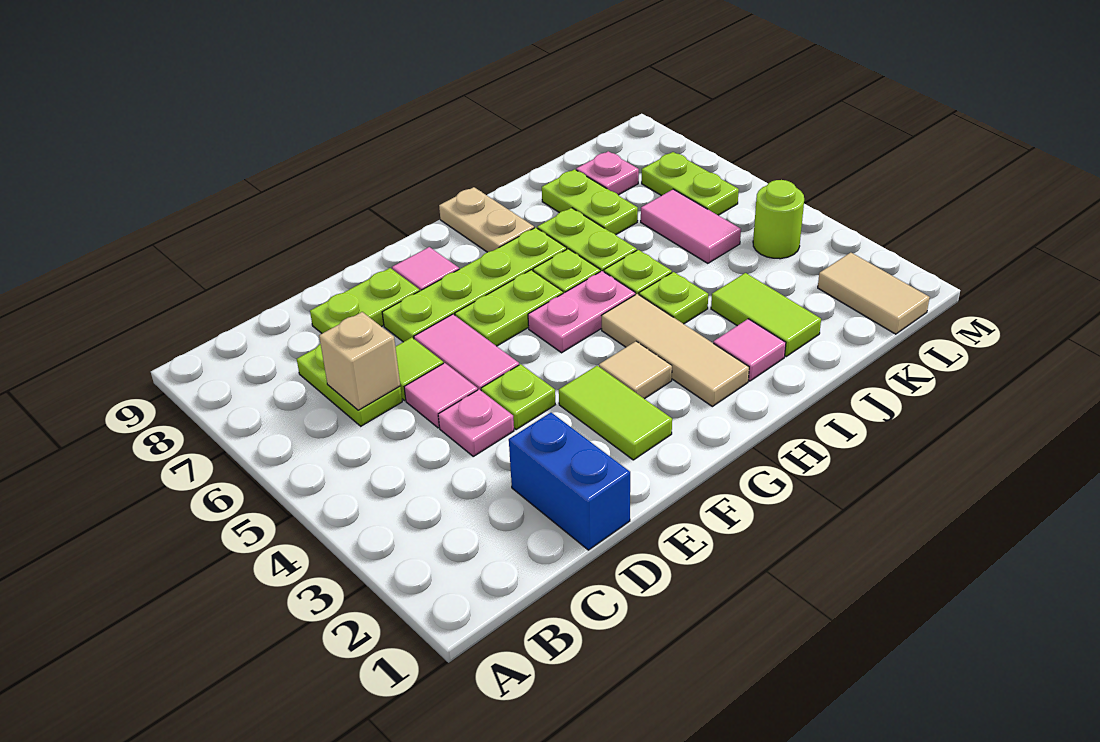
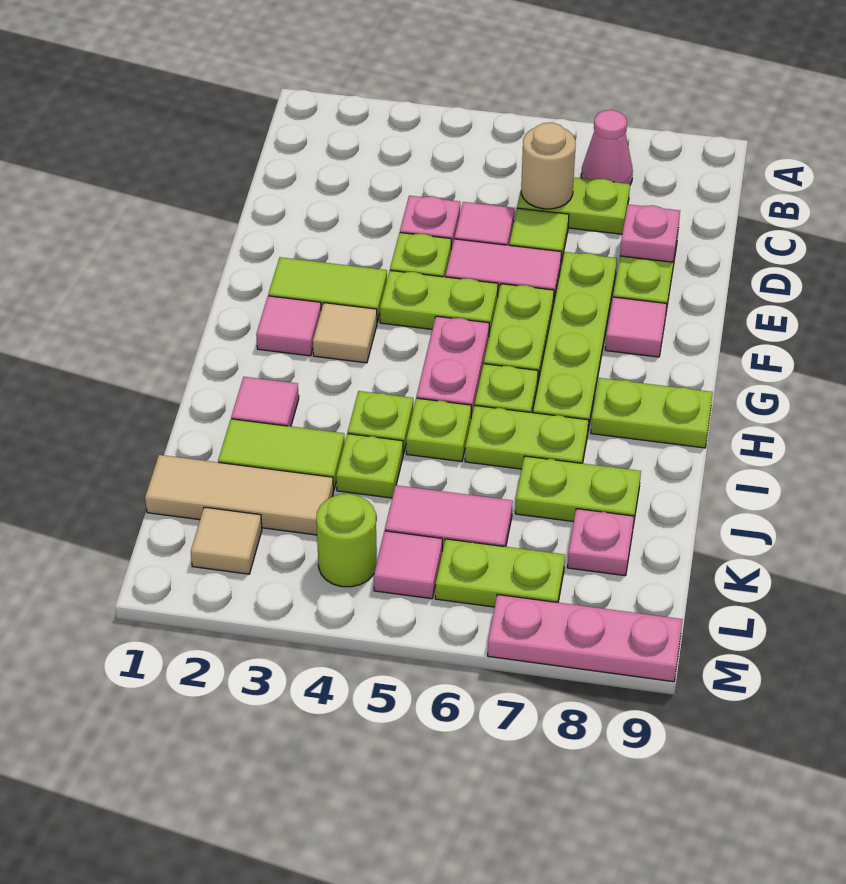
none -> pink cone B7 level 1
tan brick C6 level 2 -> tan round brick C6 level 2
blue brick D1:D2 level 1 -> none
none -> pink plate D8 level 2
none -> lime plate F4:F5 level 1
none -> pink tile G2 level 1
tan tile H2:H4 level 1 -> tan tile K1:K3 level 1
tan plate H8:H9 level 1 -> lime plate H8:H9 level 1
none -> lime plate J4 level 1
tan tile L1:L2 level 1 -> tan tile L2 level 1
none -> pink tile L5 level 1
none -> pink plate M7:M9 level 1

